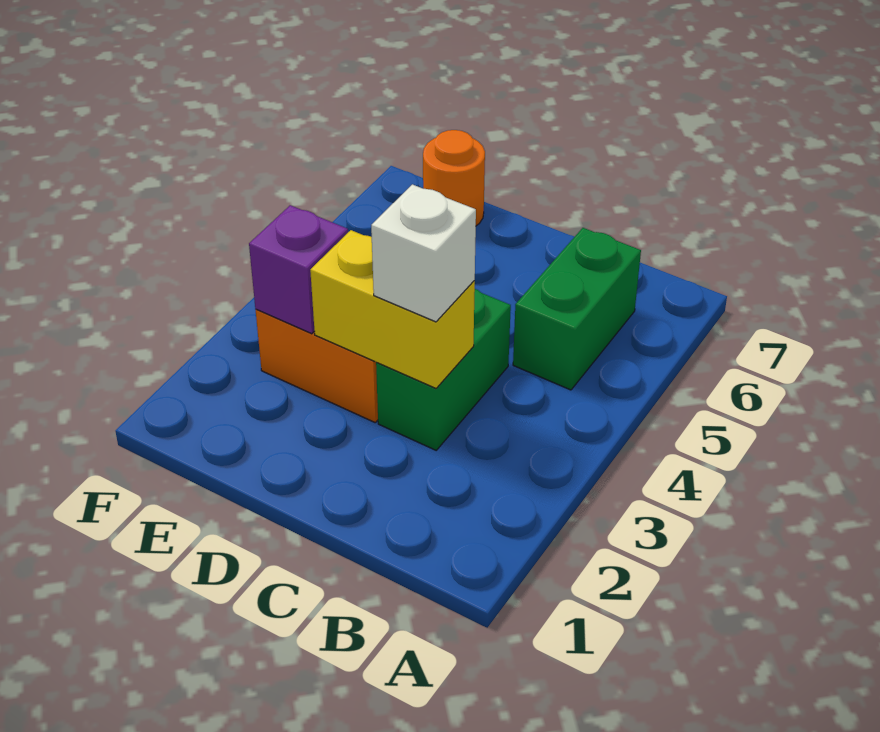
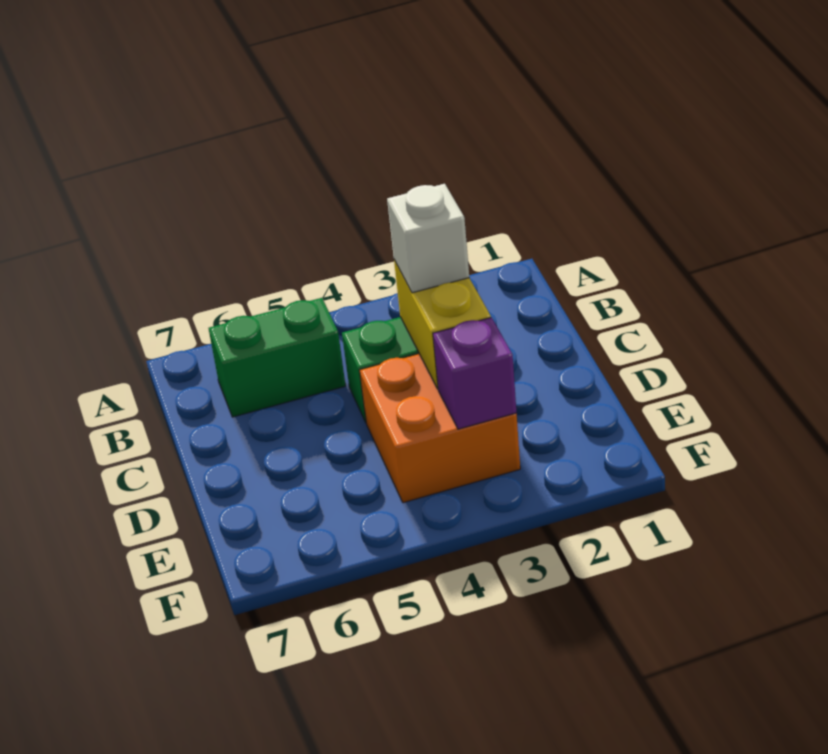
orange round brick E7 level 1 -> none

